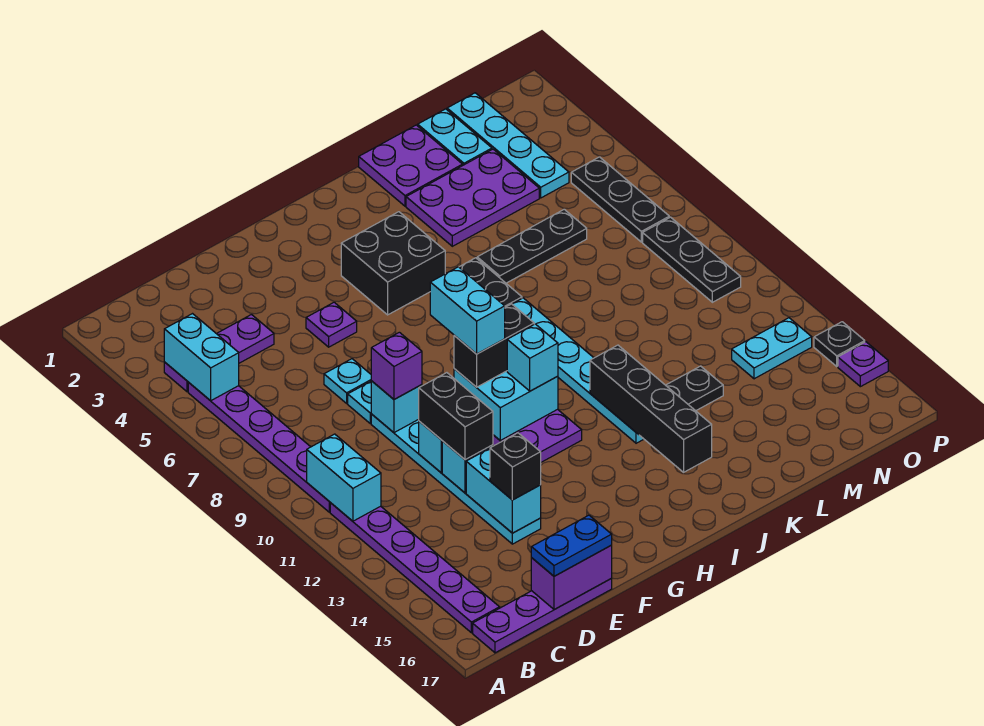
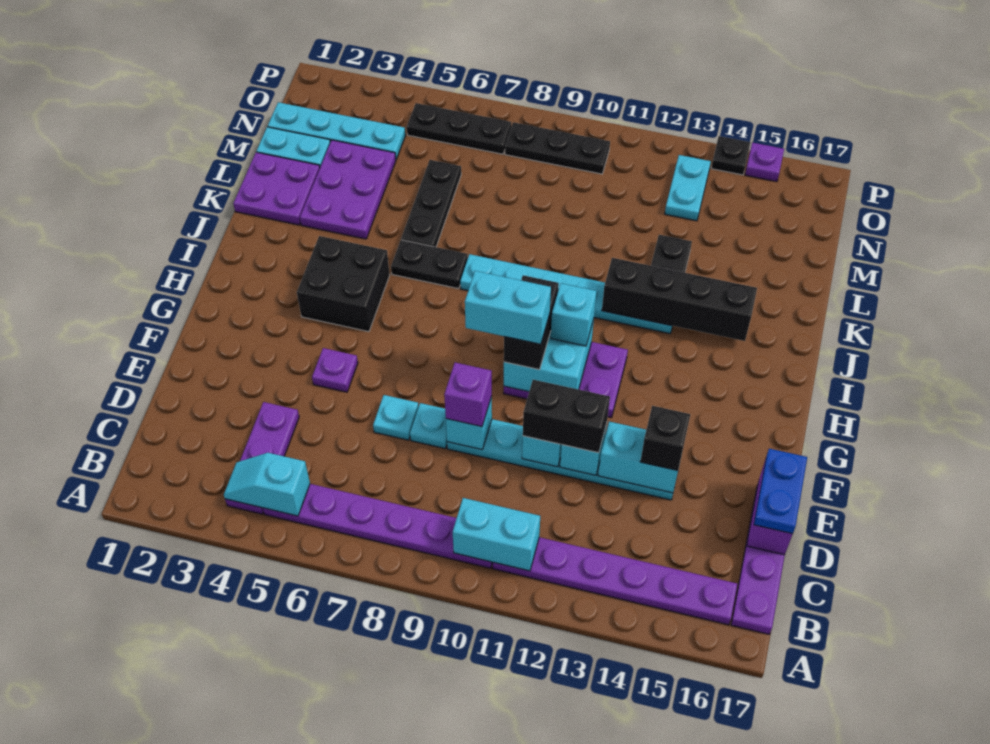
cyan brick B4:B5 level 2 -> cyan slope B4:B5 level 2 top 5

